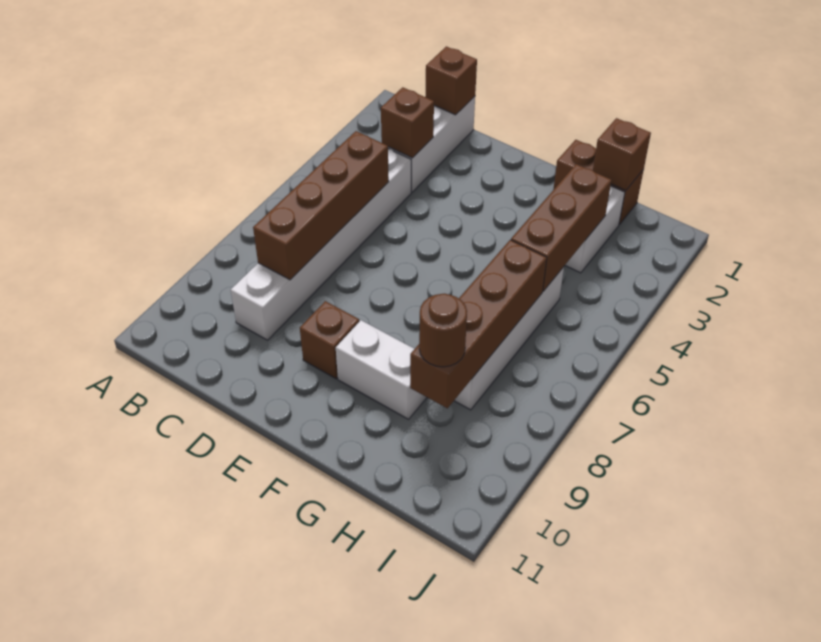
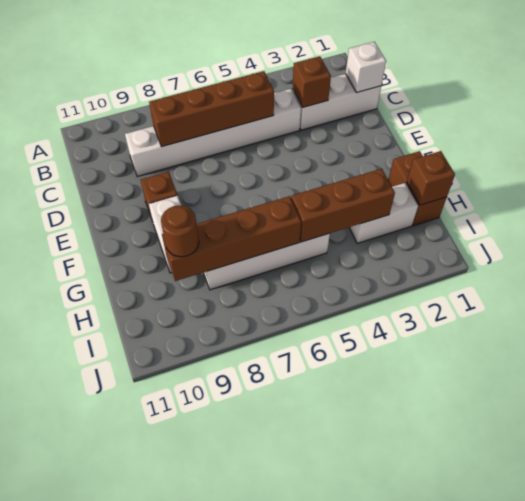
brown brick C1 level 2 -> white brick C1 level 2

